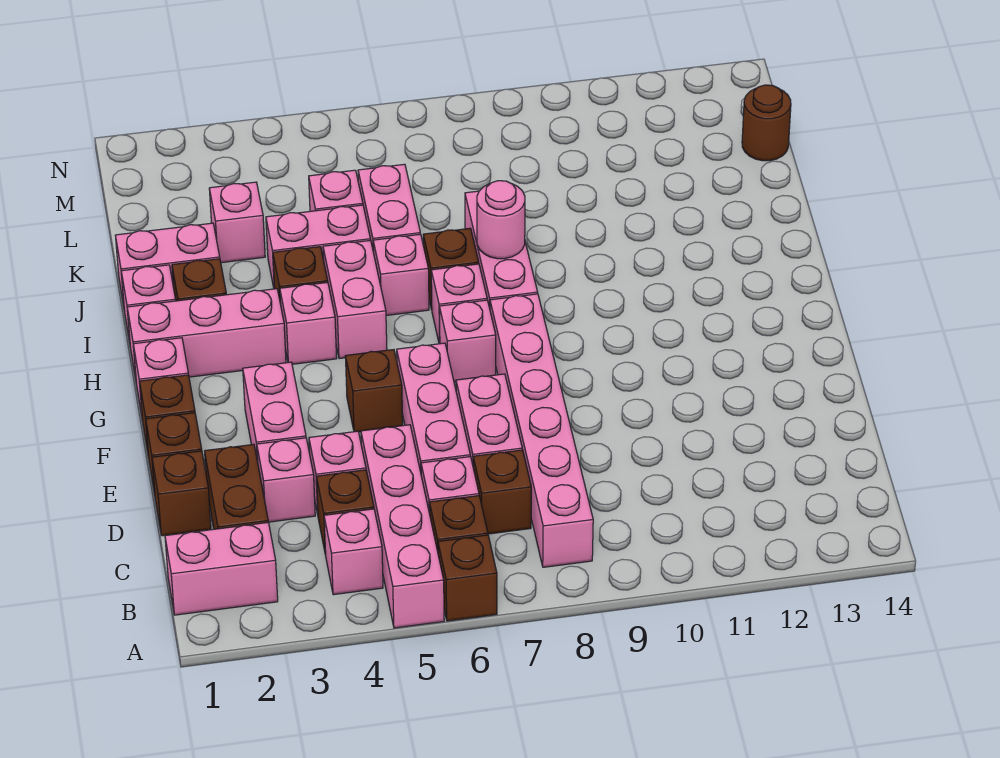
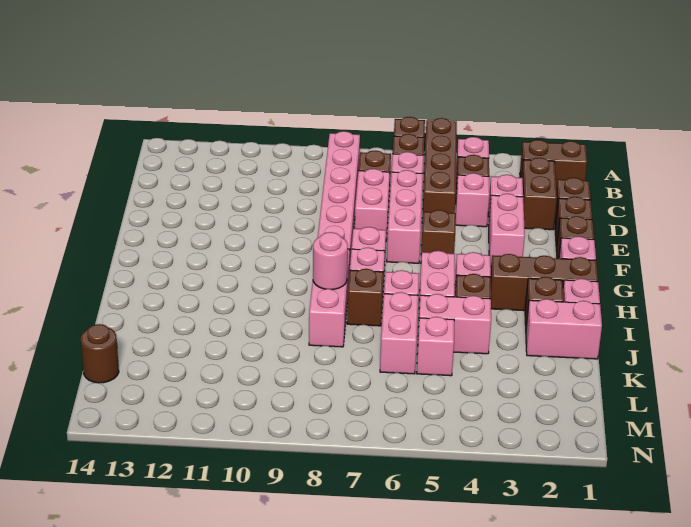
pink brick A5:D5 level 1 -> brown brick A5:D5 level 1
pink brick B1:B2 level 1 -> brown brick B1:B2 level 1
pink brick H1:H3 level 1 -> brown brick H1:H3 level 1
pink brick K3 level 1 -> none

